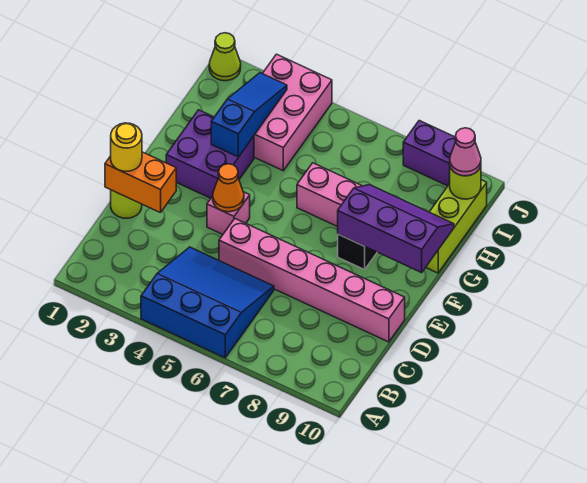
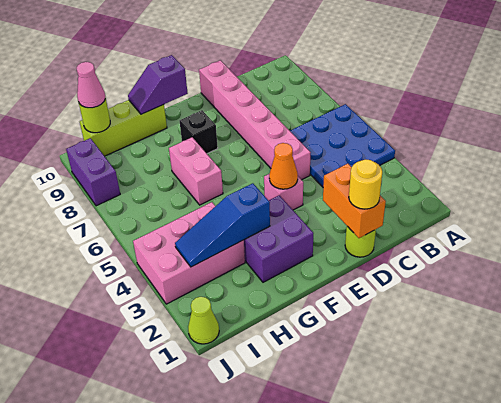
blue slope A4:C6 level 1 top A -> blue plate A4:C6 level 1
purple slope F8:G10 level 2 top F -> purple slope F10:G10 level 2 top F

